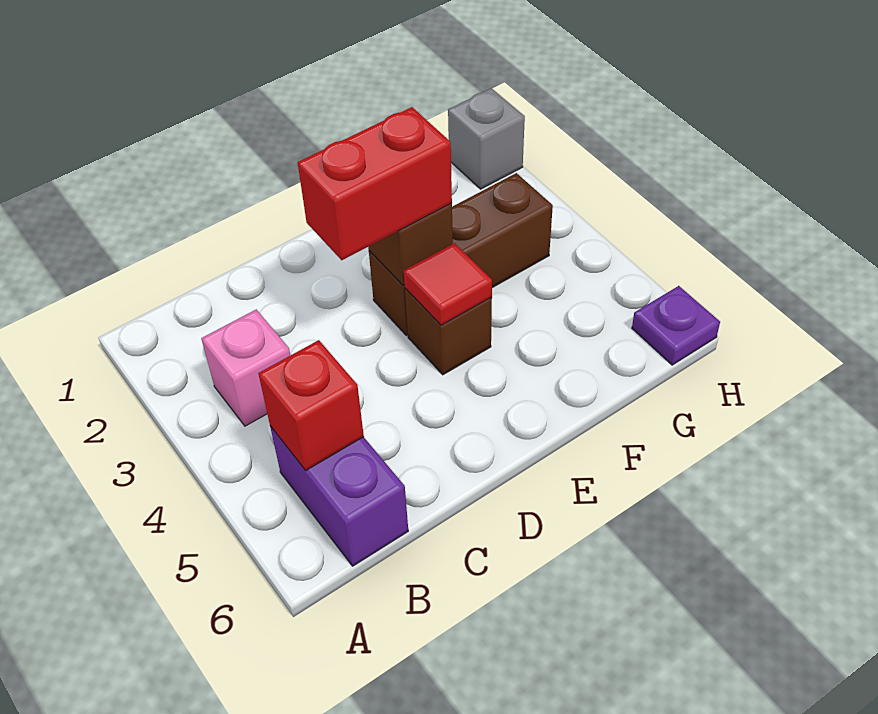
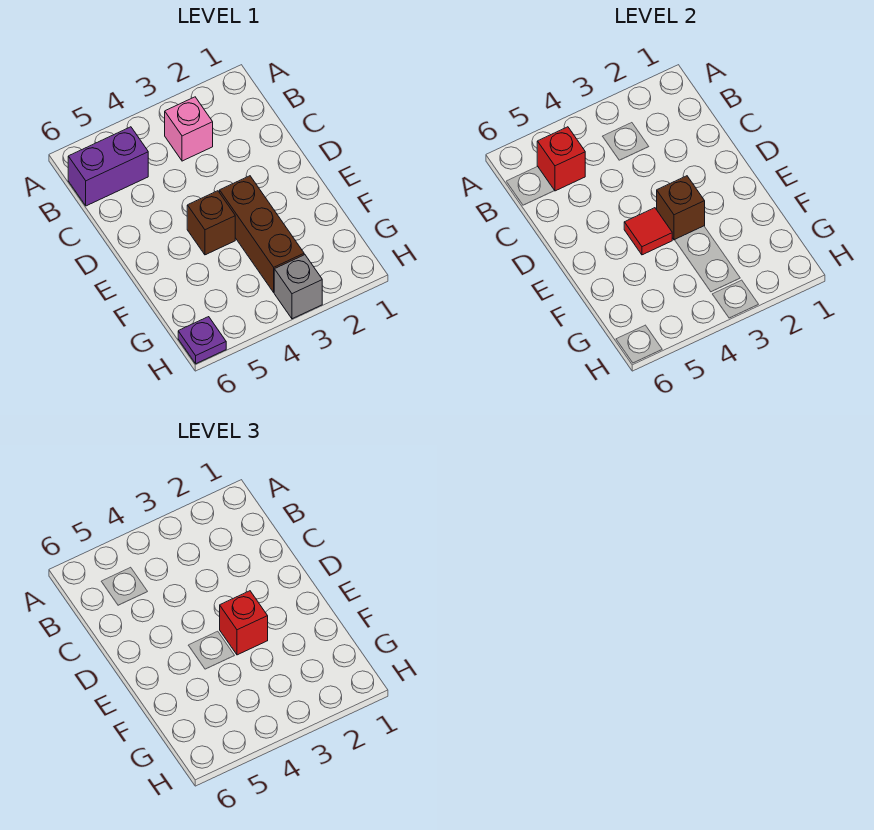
red brick D3:E3 level 3 -> red brick E3 level 3
grey brick H1 level 1 -> grey brick H3 level 1

